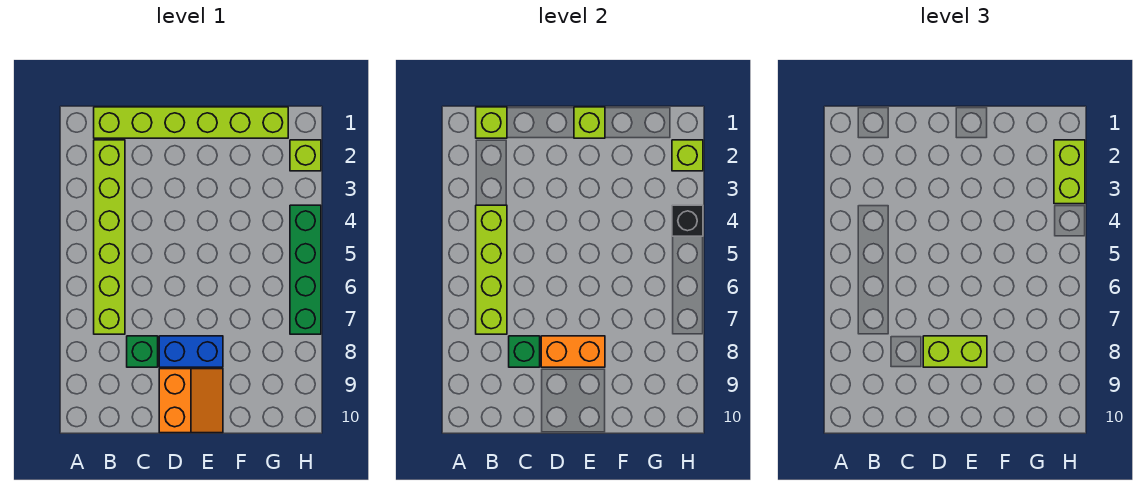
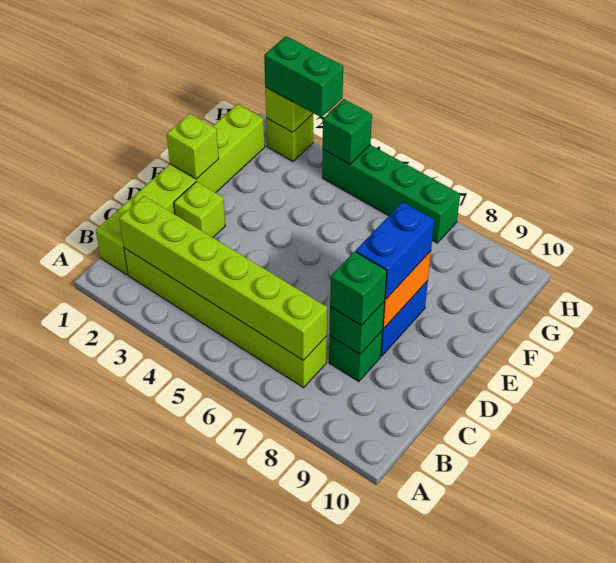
lime brick B1 level 2 -> lime brick D2 level 1
lime brick B4:B7 level 2 -> lime brick B2:B7 level 2
none -> green brick C8 level 3
lime brick D8:E8 level 3 -> blue brick D8:E8 level 3
orange slope D9:E10 level 1 top D -> none
lime brick H2:H3 level 3 -> green brick H2:H3 level 3
black brick H4 level 2 -> green brick H4 level 2

